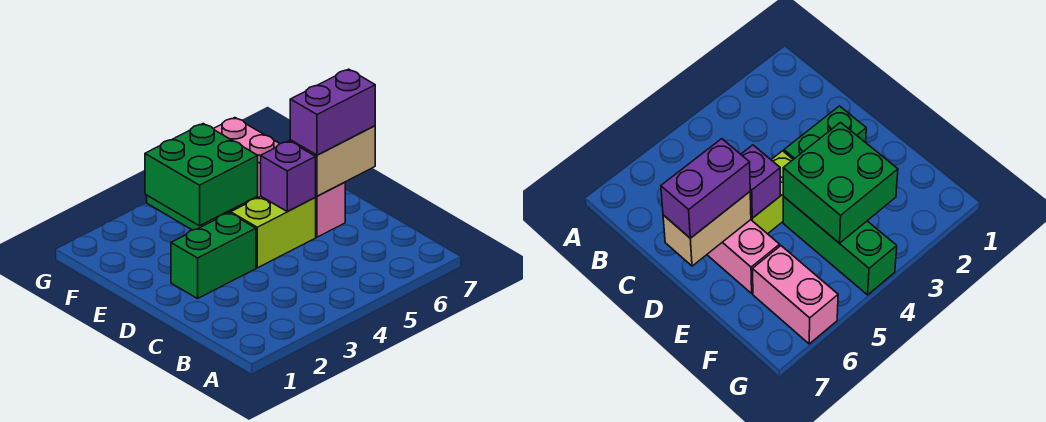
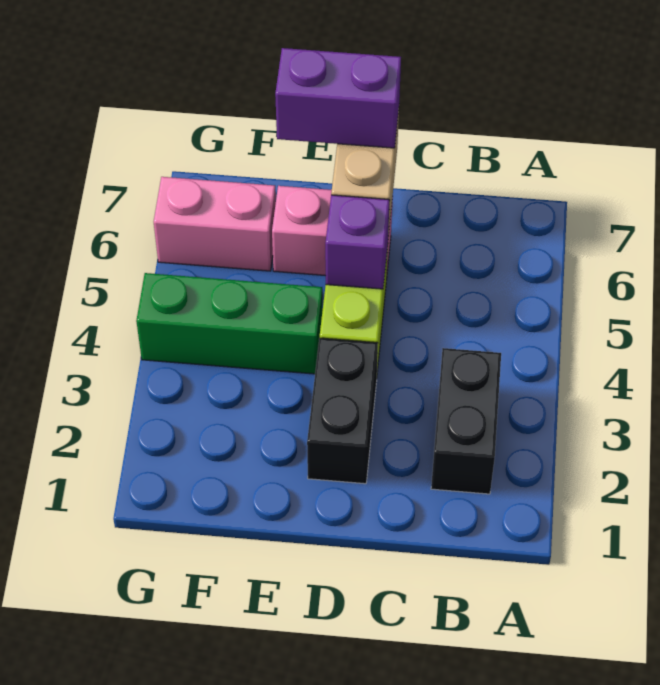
none -> black brick B2:B3 level 1
green brick D2:D3 level 1 -> black brick D2:D3 level 1
purple brick D6:D7 level 3 -> purple brick D7:E7 level 3
green brick E3:F4 level 2 -> none

